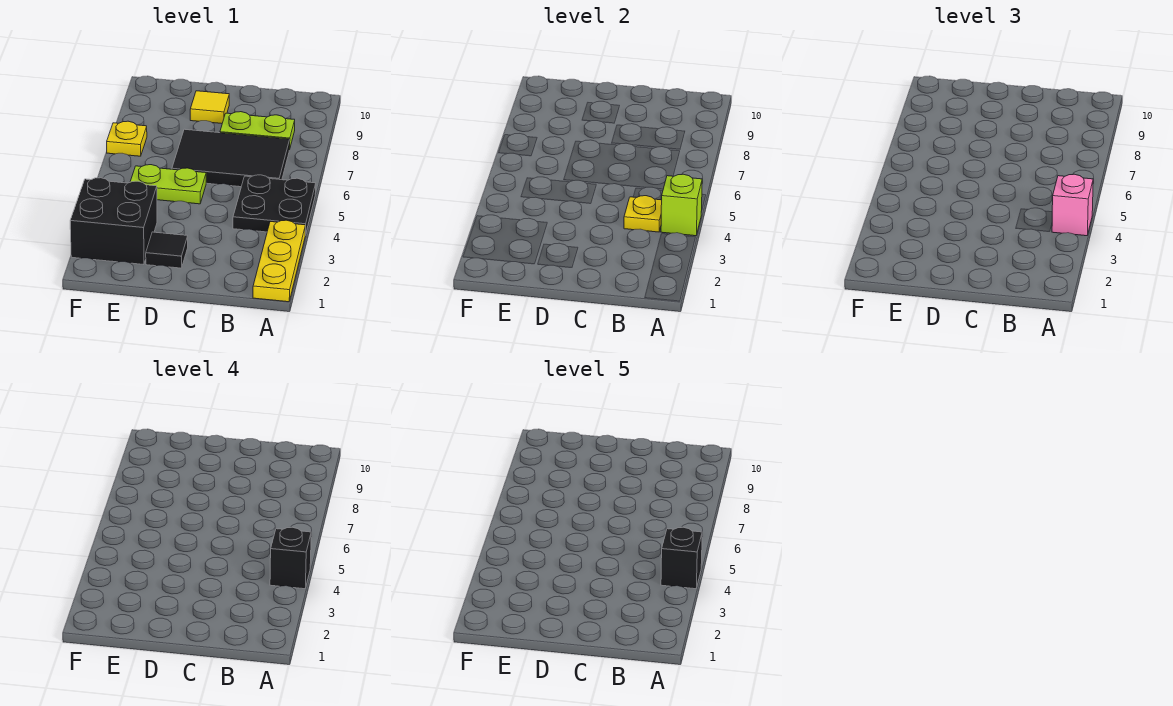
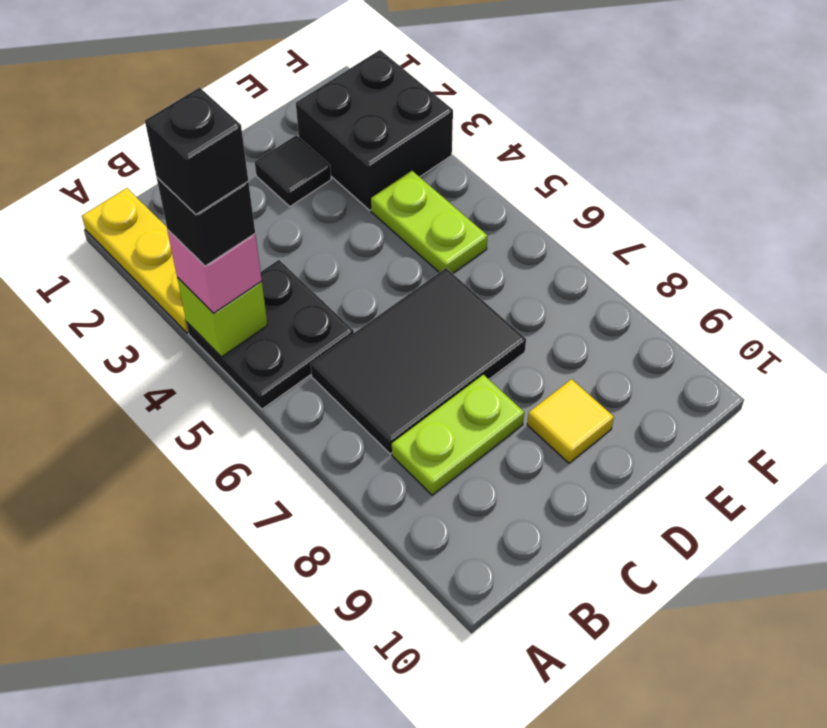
yellow plate B4 level 2 -> none
lime plate D5:E5 level 1 -> lime plate E4:E5 level 1
yellow plate F7 level 1 -> none

